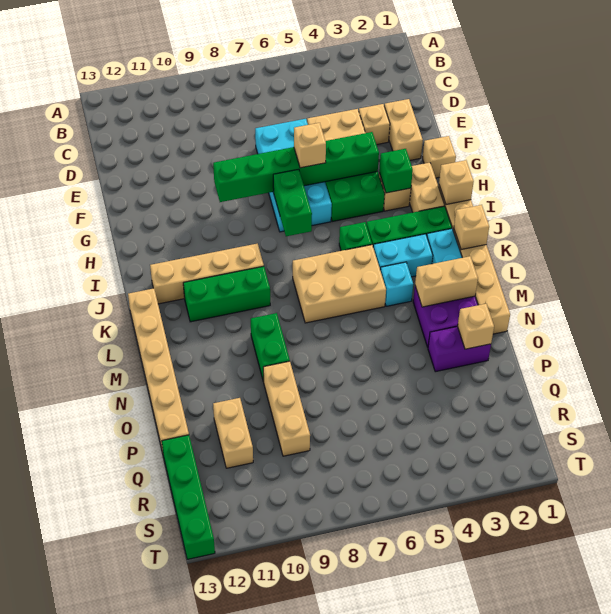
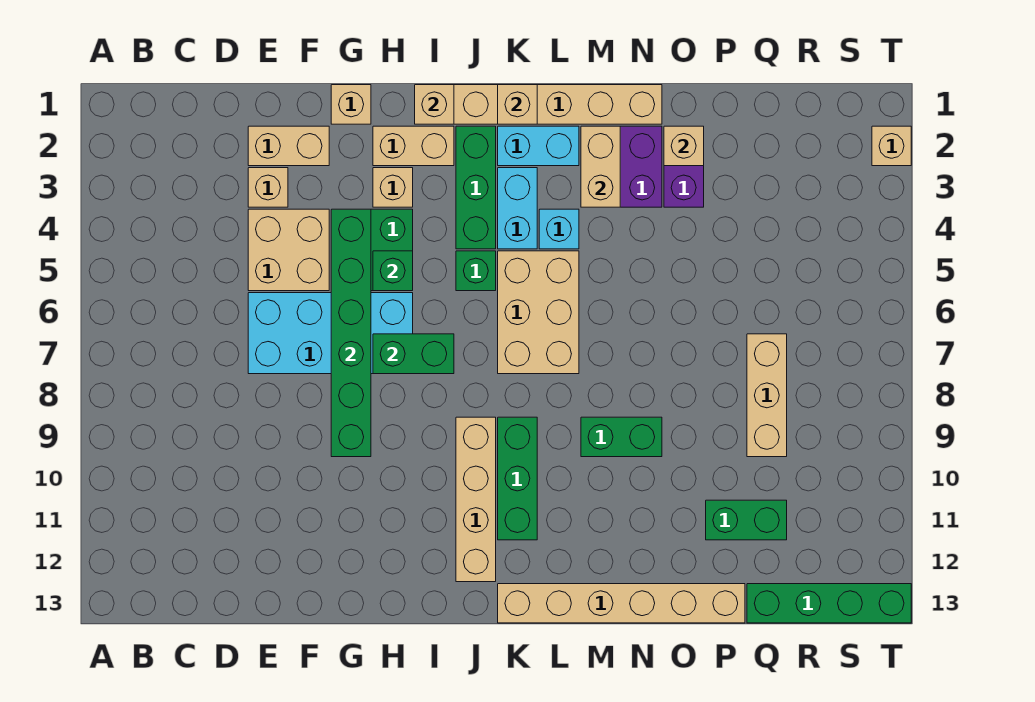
tan brick G6 level 3 -> tan brick T2 level 1
green brick H3 level 2 -> green brick H5 level 2
tan brick O9:Q9 level 1 -> tan brick Q7:Q9 level 1
tan brick P11:Q11 level 1 -> green brick P11:Q11 level 1

